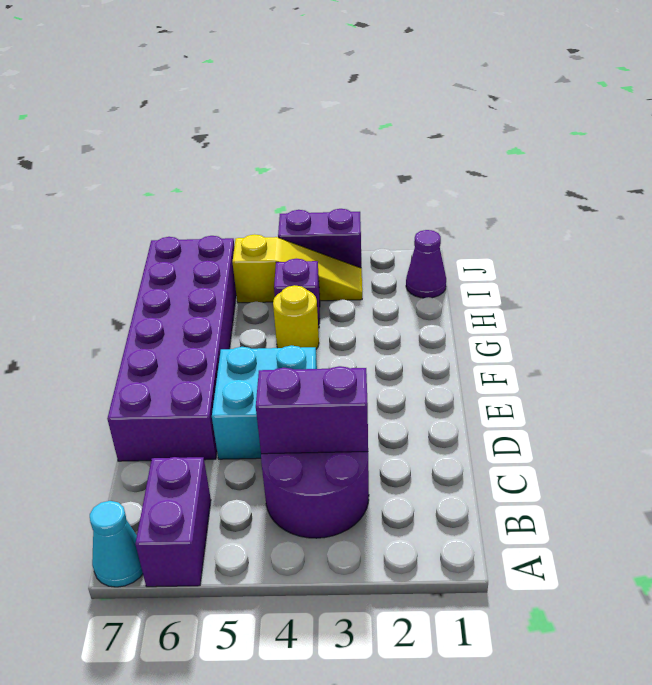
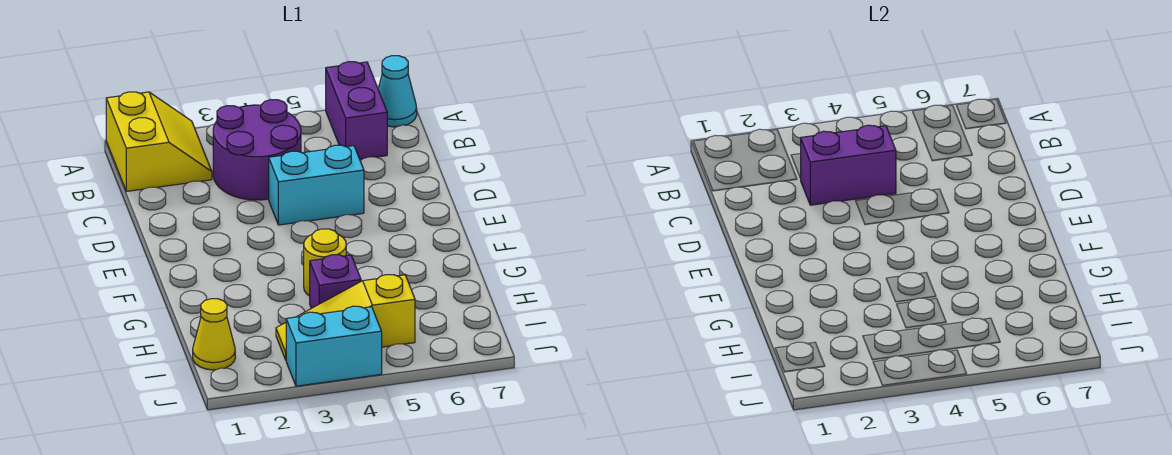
none -> yellow slope A1:B2 level 1 top 1
cyan brick D4:E5 level 1 -> cyan brick D4:D5 level 1
purple brick D6:I7 level 1 -> none
purple cone I1 level 1 -> yellow cone I1 level 1
purple brick J3:J4 level 1 -> cyan brick J3:J4 level 1

